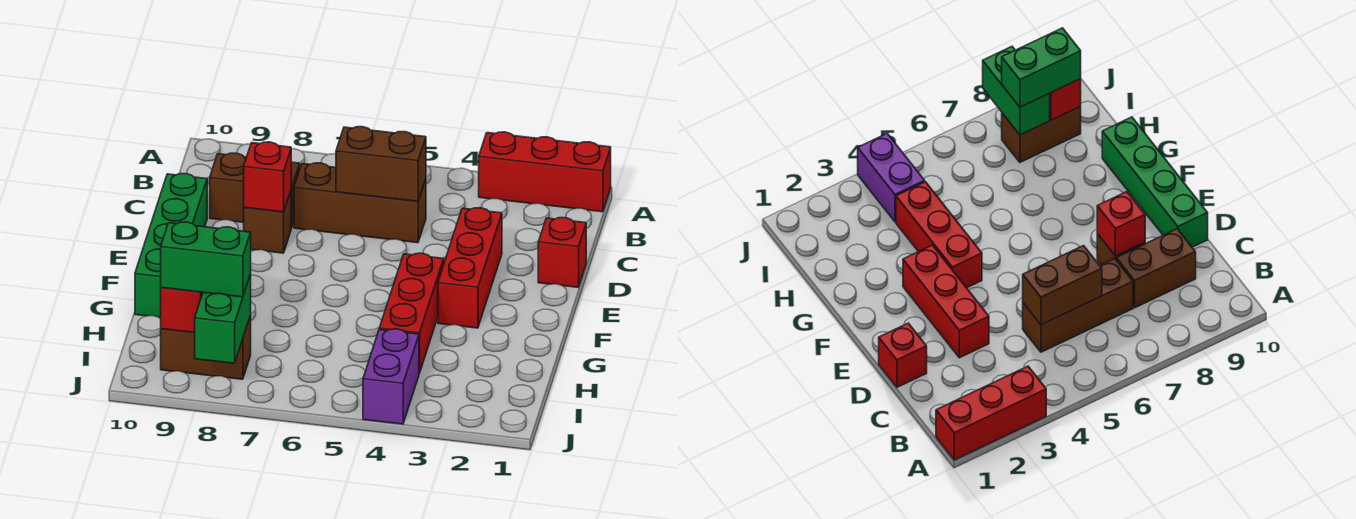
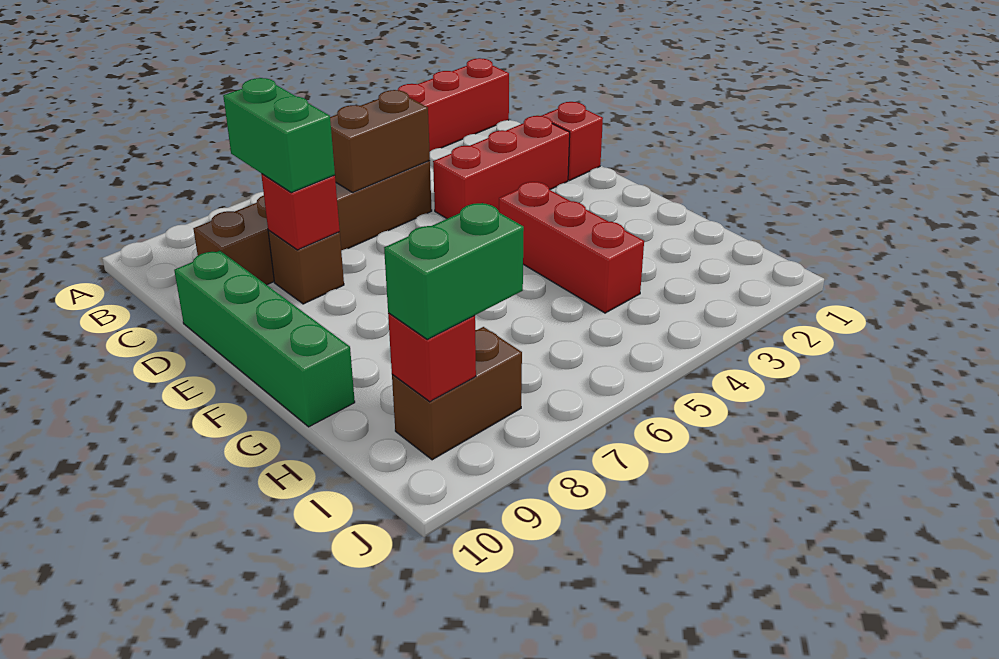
red brick D3:F3 level 1 -> red brick D2:D4 level 1
purple brick I4:J4 level 1 -> none
green brick I8:J8 level 2 -> green brick C8:D8 level 3

